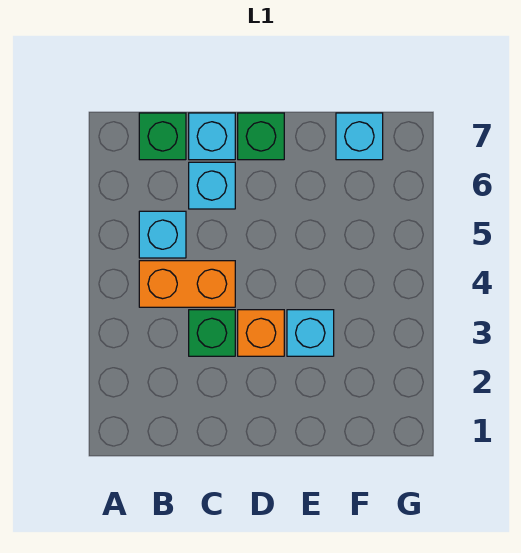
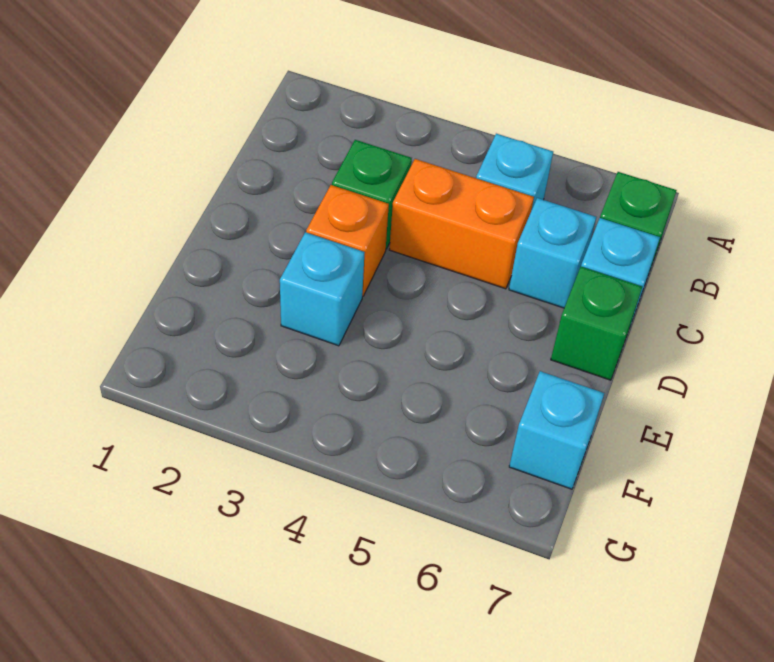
orange brick B4:C4 level 1 -> orange brick C4:C5 level 1

